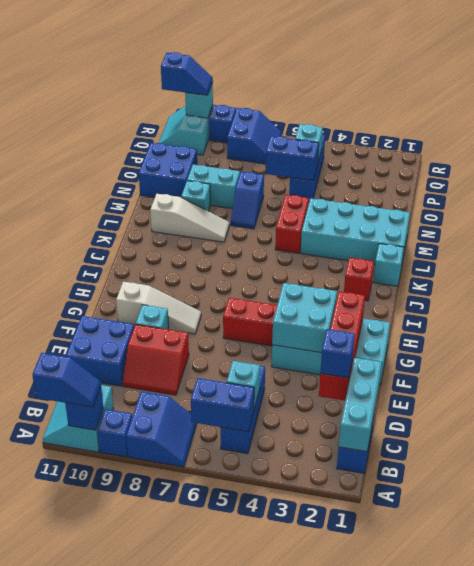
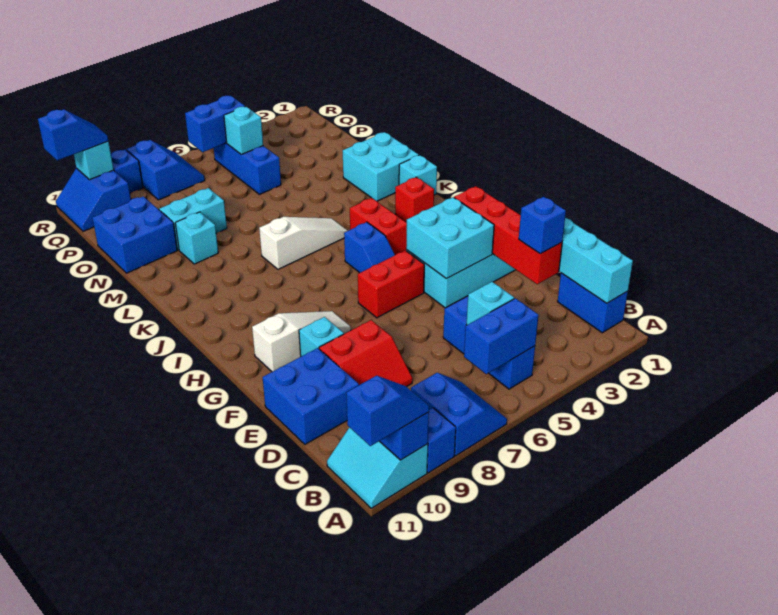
cyan brick L1:M4 level 1 -> cyan brick L1:M2 level 1
red brick L5:M5 level 1 -> red brick I4:J4 level 1
white slope L8:L10 level 1 top 10 -> white slope K5:K7 level 1 top 7
blue slope M7:N7 level 1 top N -> blue slope H5:I5 level 1 top I
blue brick O5:O6 level 2 -> blue brick Q5:Q6 level 2
cyan slope Q10:R11 level 1 top 10 -> blue slope Q10:R11 level 1 top 10

